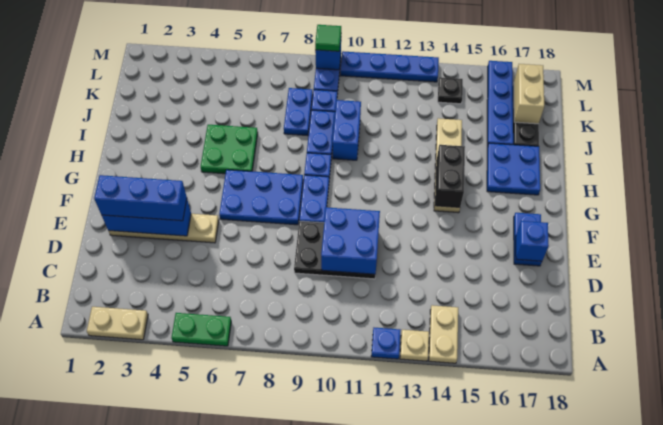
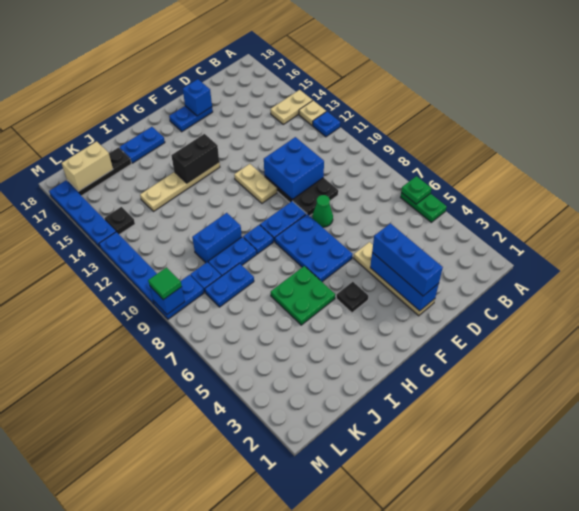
tan plate A2:A3 level 1 -> tan plate F11:F12 level 1
none -> green plate A6 level 2
none -> green cone E8 level 1
none -> black plate G4 level 1
blue plate H16:I17 level 1 -> blue plate H17:I17 level 1
blue plate J16:M16 level 1 -> blue plate M14:M17 level 1

